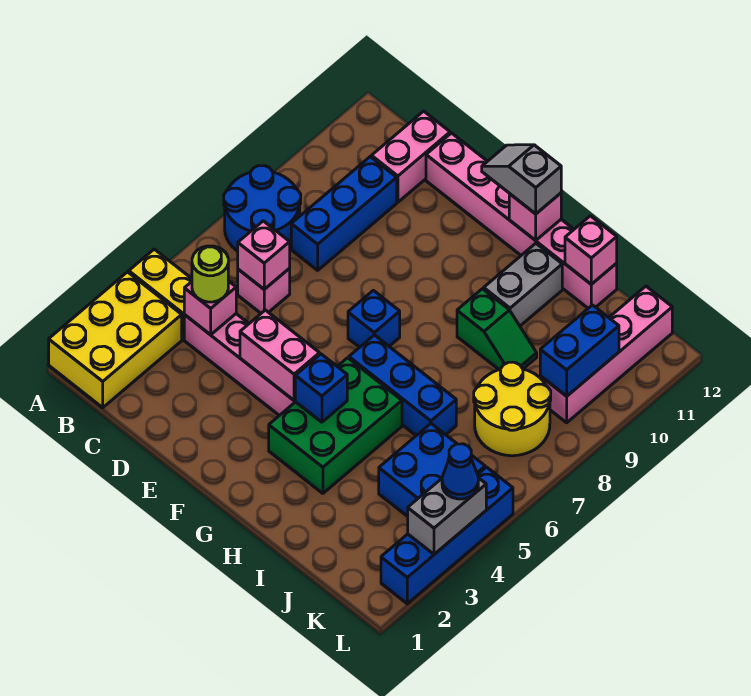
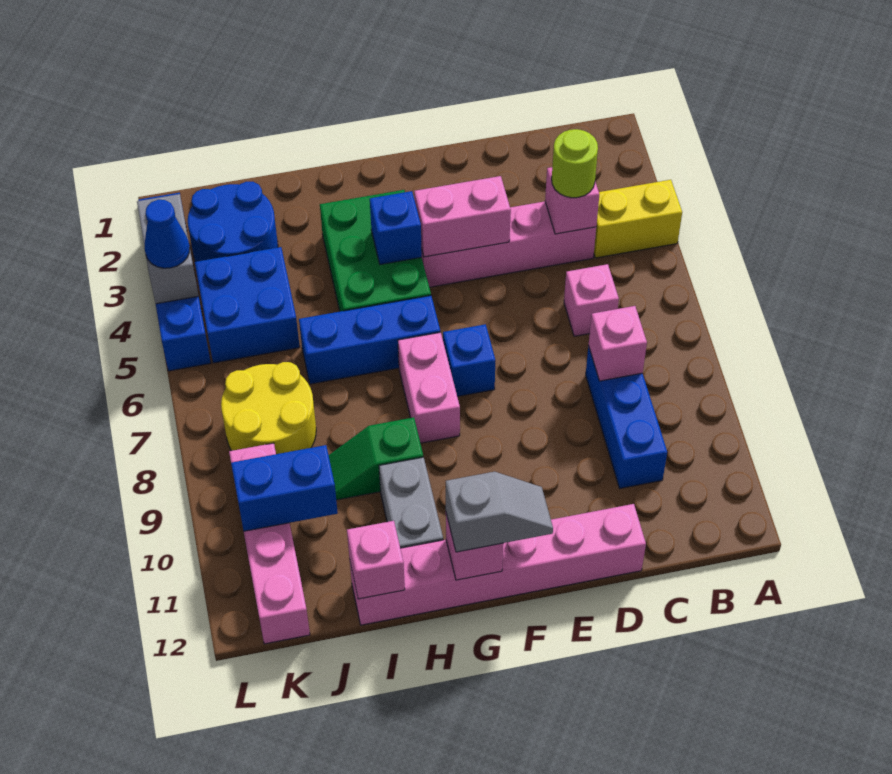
yellow brick A1:B3 level 1 -> none
blue round brick A7:B8 level 1 -> blue round brick J2:K3 level 1
pink brick C6 level 2 -> pink brick C8 level 2
pink brick C11:C12 level 1 -> pink brick G7:G8 level 1
blue brick K9:K10 level 2 -> blue brick J10:K10 level 2

